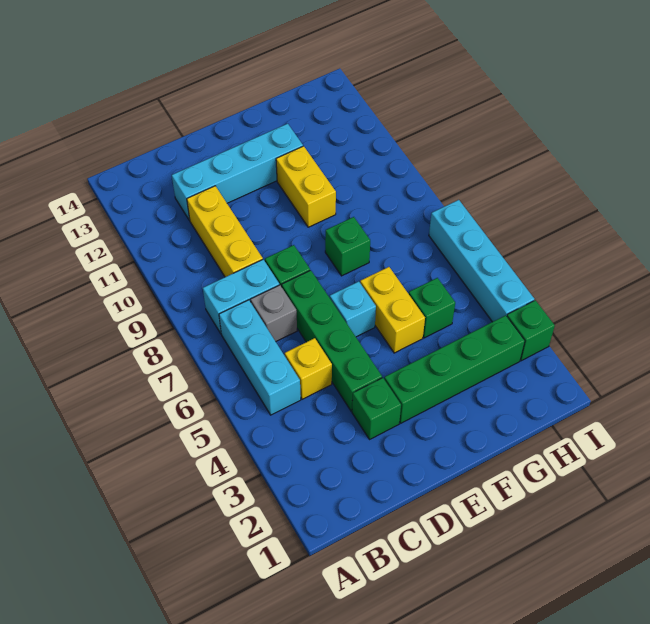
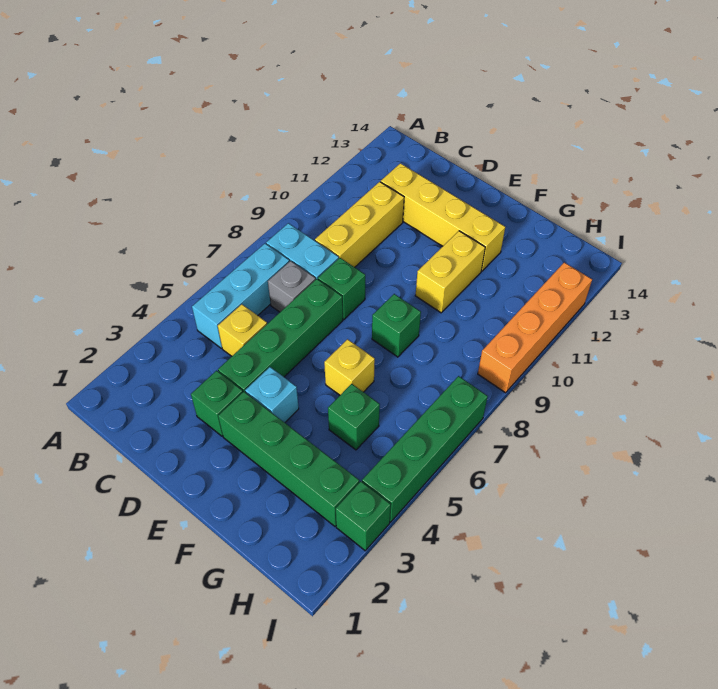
cyan brick C12:F12 level 1 -> yellow brick C12:F12 level 1
cyan brick E6 level 1 -> cyan brick E4 level 1
yellow brick F5:F6 level 1 -> yellow brick F6 level 1
cyan brick I4:I7 level 1 -> green brick I4:I7 level 1
none -> orange brick I9:I12 level 1

